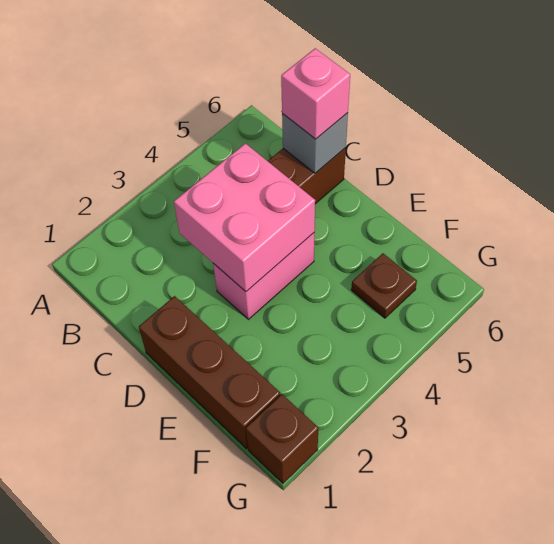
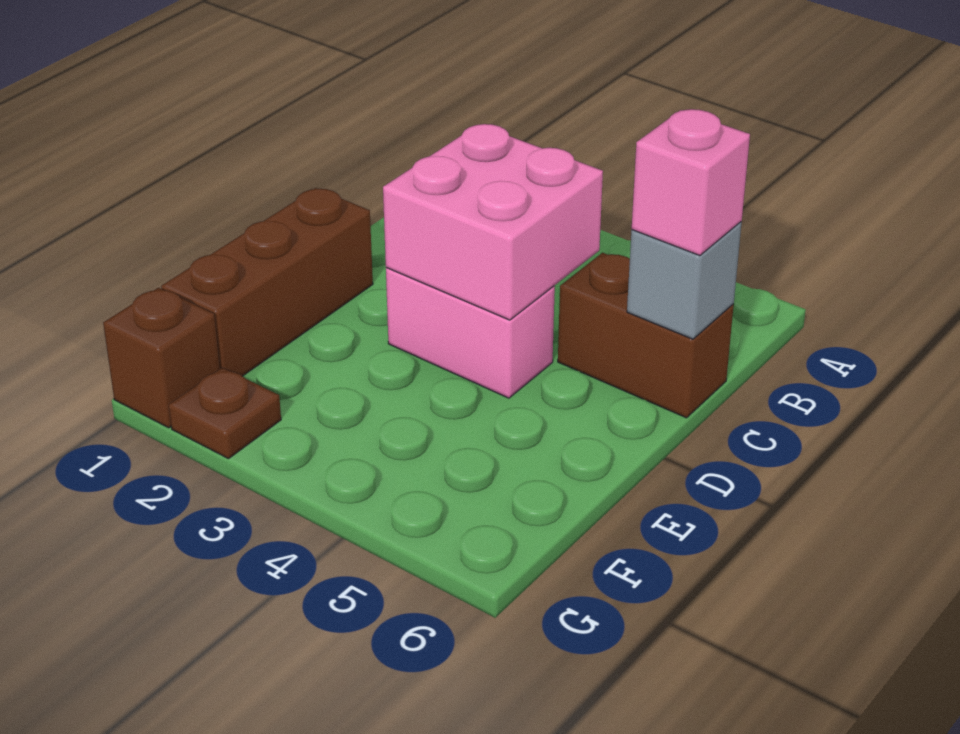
brown plate F5 level 1 -> brown plate G2 level 1

